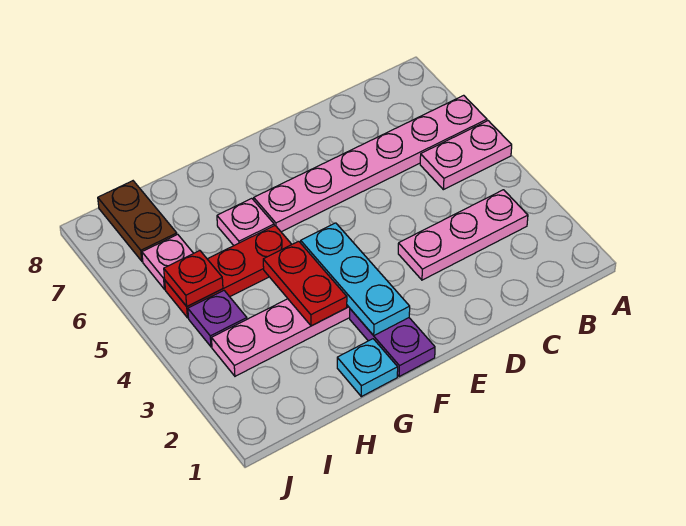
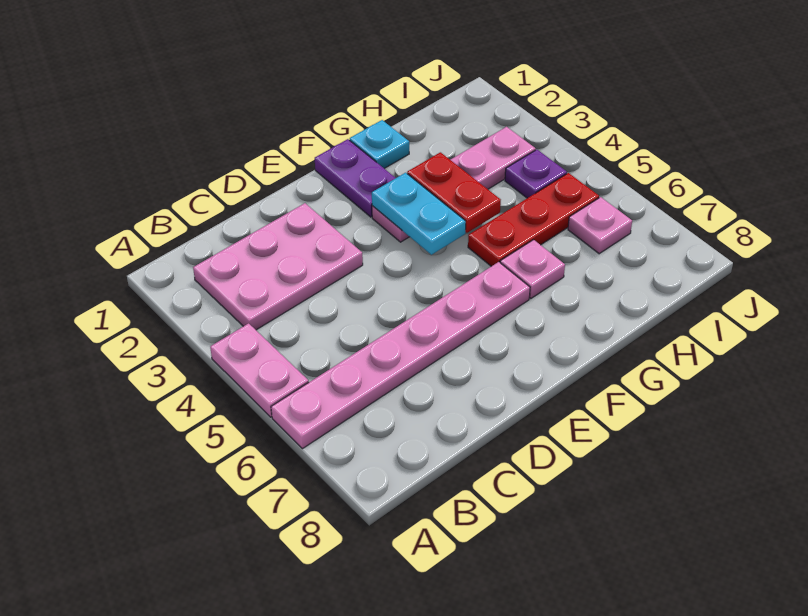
pink plate A5:B5 level 1 -> pink plate A4:A5 level 1
pink plate B3:D3 level 1 -> pink plate B2:D3 level 1
cyan plate F2:F4 level 2 -> cyan plate F3:F4 level 2
red plate I5 level 2 -> none
brown plate I7:I8 level 1 -> none

